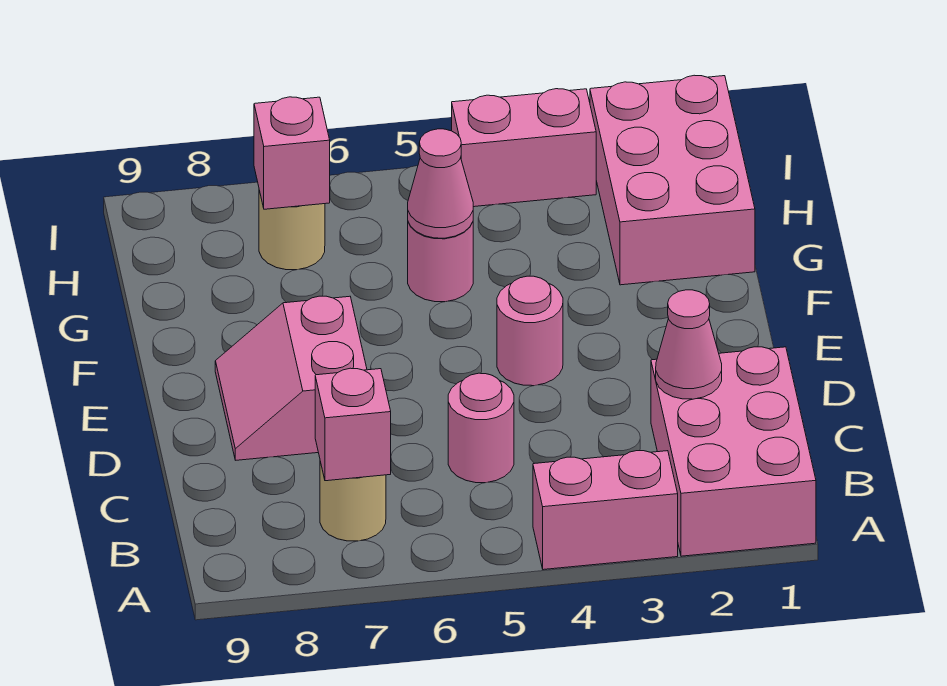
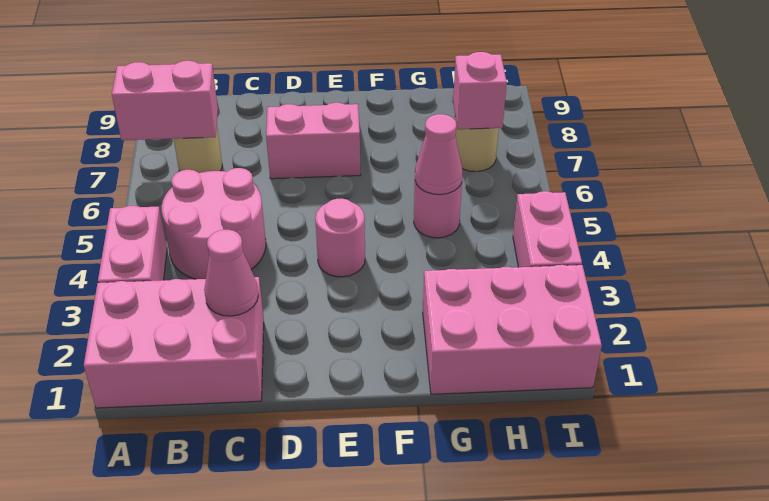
pink brick B7 level 2 -> pink brick A7:B7 level 2
pink round brick C5 level 1 -> pink round brick B4:C5 level 1

